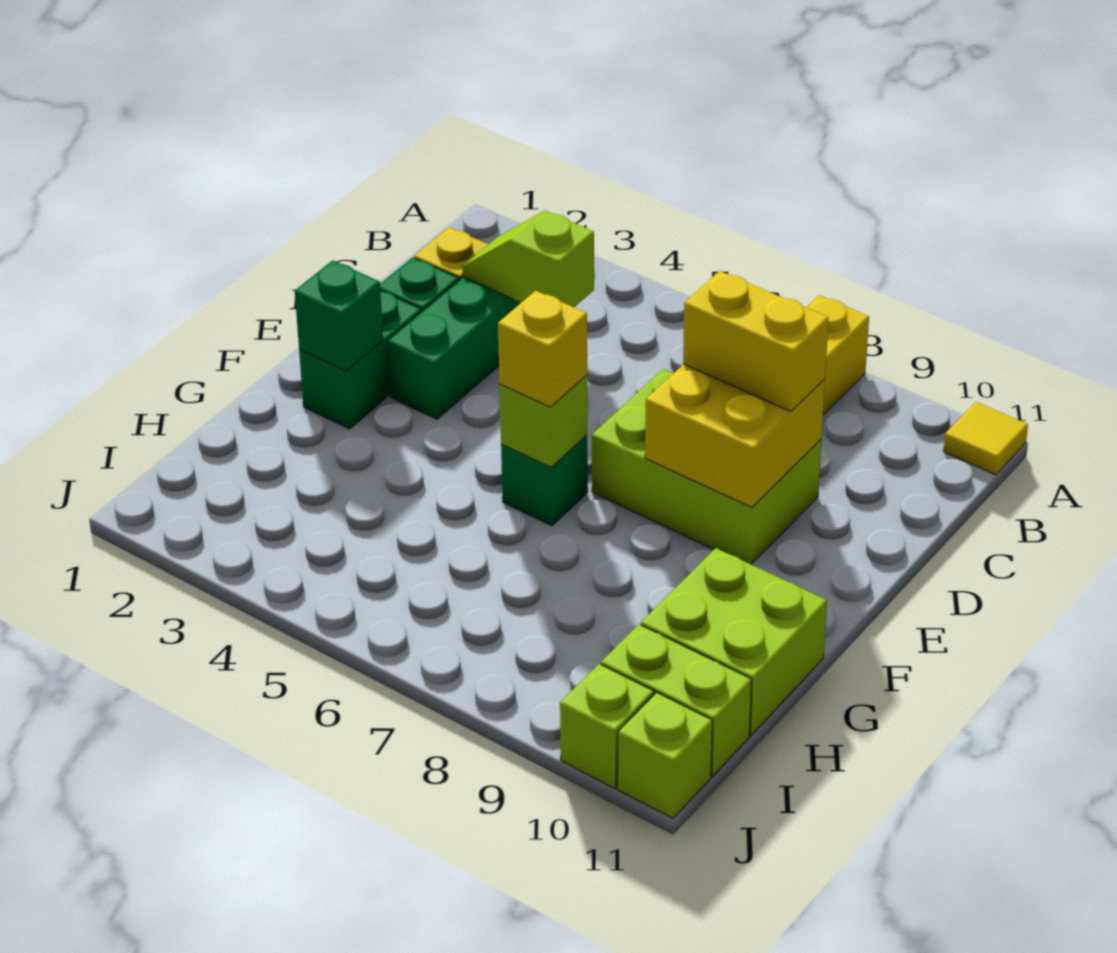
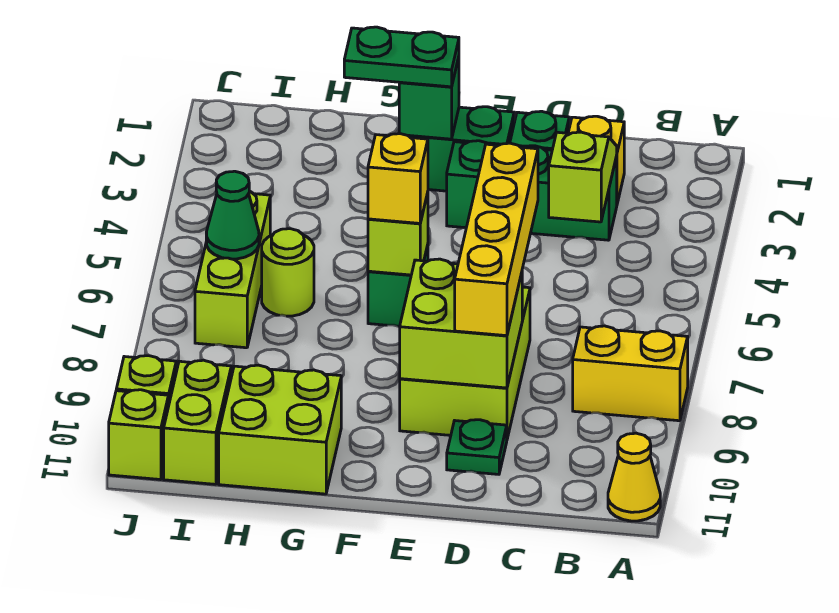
yellow tile A11 level 1 -> yellow cone A11 level 1
yellow brick D8:E9 level 2 -> lime brick D8:E9 level 2
yellow brick D8:D9 level 3 -> yellow brick D6:D9 level 3
none -> green plate D10 level 1
none -> green plate F2:G2 level 3
none -> lime round brick H6 level 1
none -> lime brick I5:I7 level 1
none -> green cone I6 level 2

